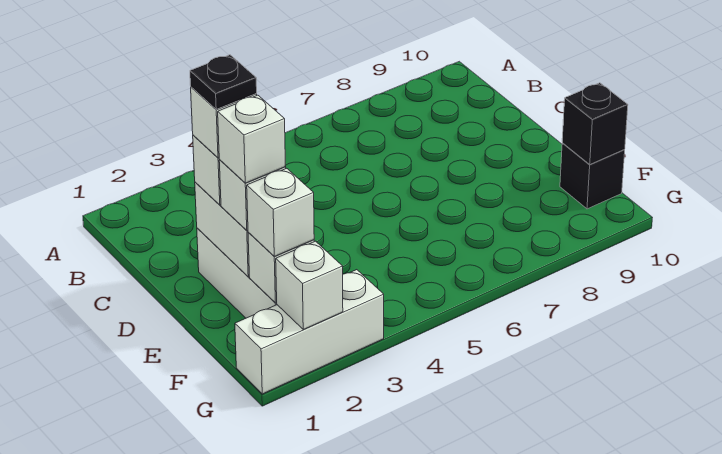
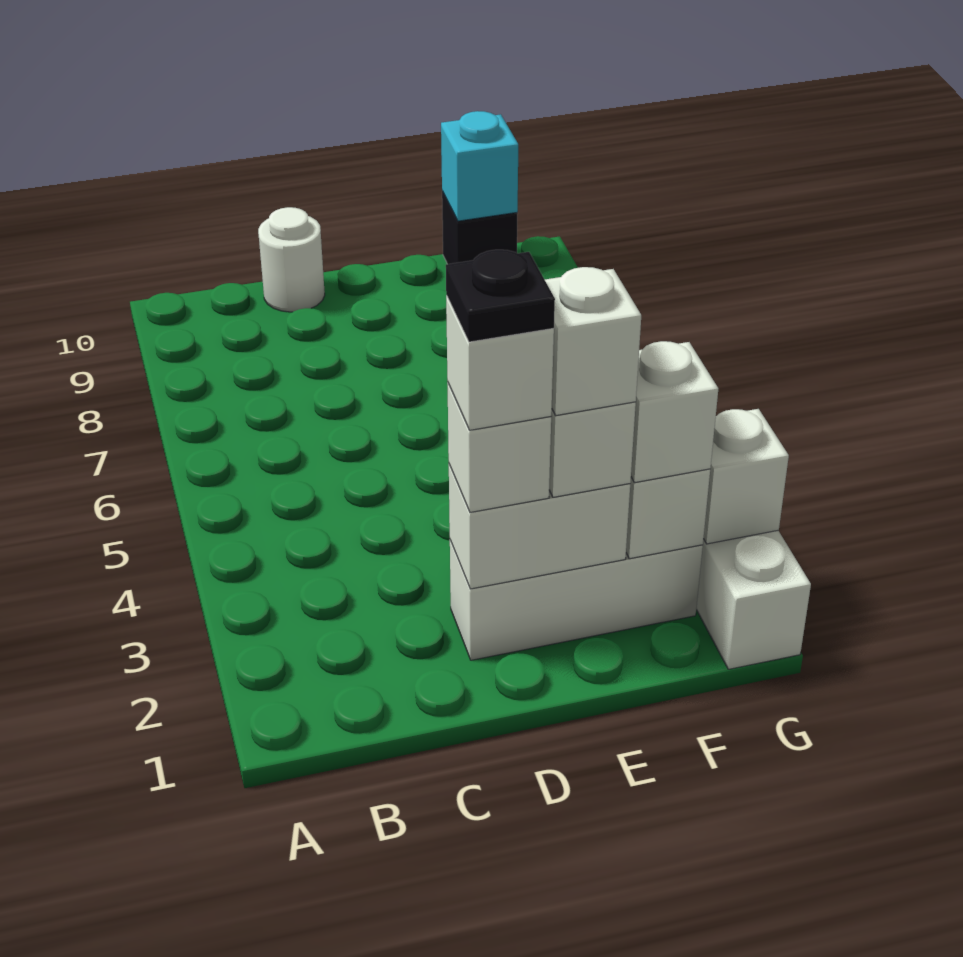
none -> white round brick C10 level 1
black brick F10 level 2 -> cyan brick F10 level 2

